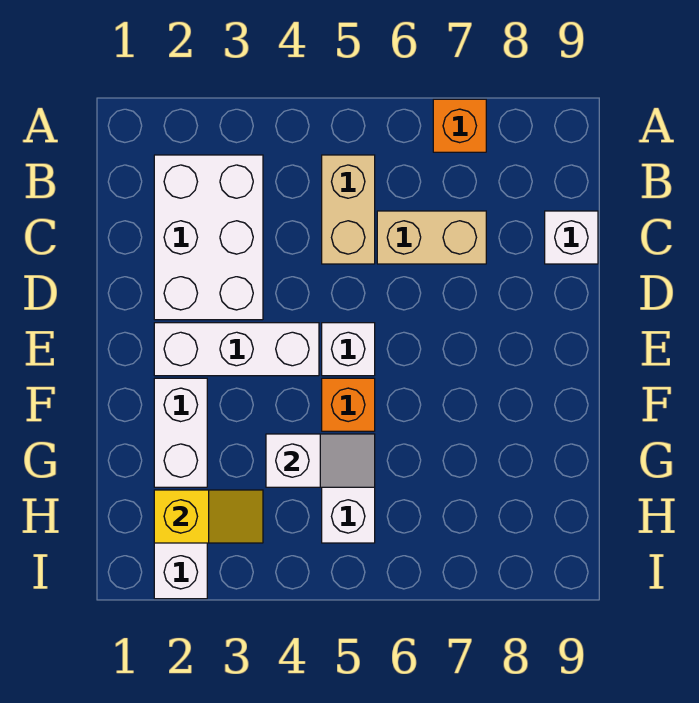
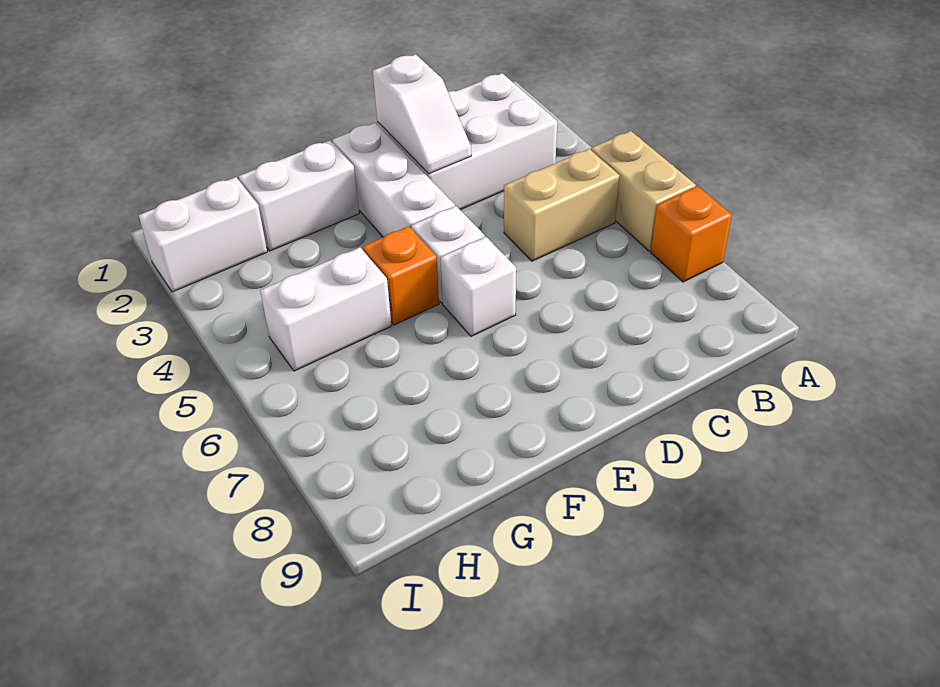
tan brick C6:C7 level 1 -> tan brick A5:A6 level 1
white brick C9 level 1 -> white brick E6 level 1
white slope G4:G5 level 2 top 4 -> white slope D2:D3 level 2 top 2
yellow slope H2:H3 level 2 top 2 -> none

